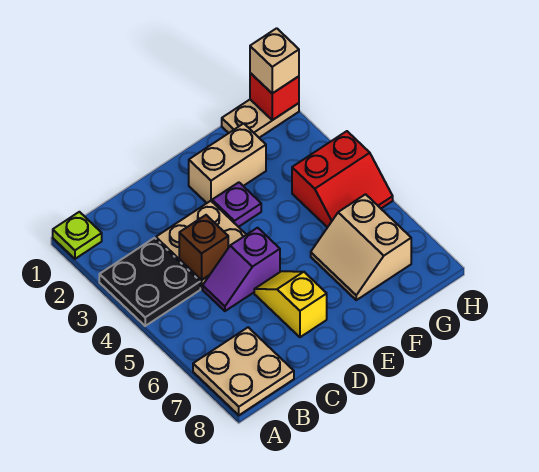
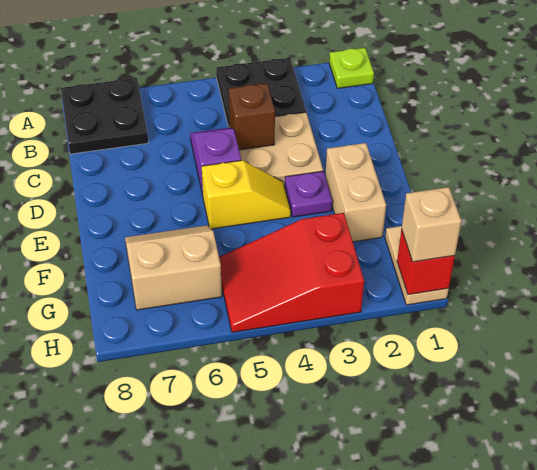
tan plate A7:B8 level 1 -> black plate A7:B8 level 1
yellow slope D6:D7 level 1 top 7 -> yellow slope E4:E5 level 1 top 5
red slope G4:H5 level 1 top 4 -> red slope G3:H5 level 1 top 3

